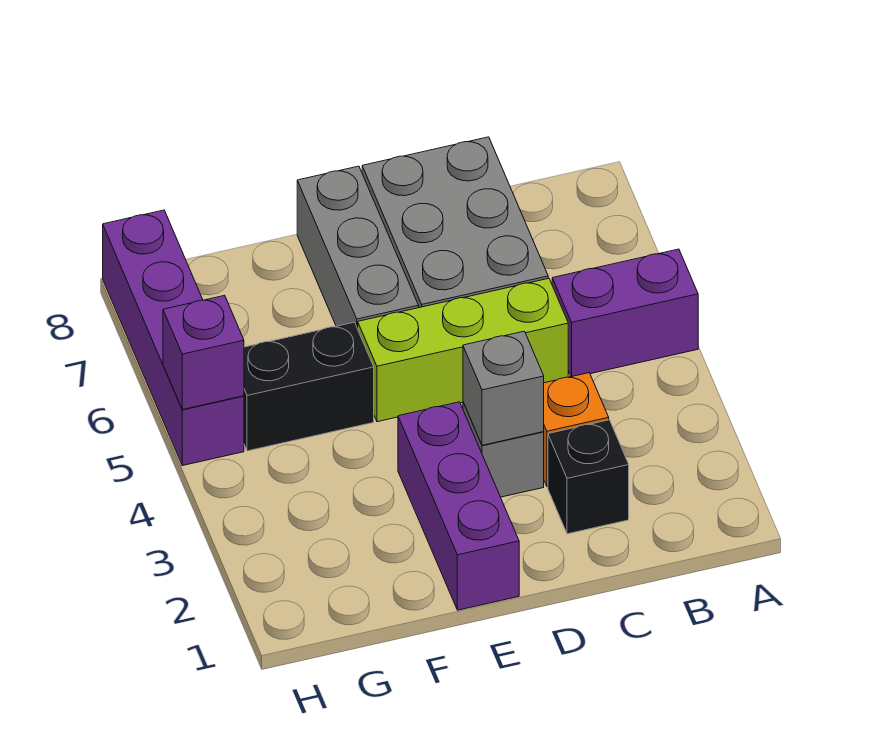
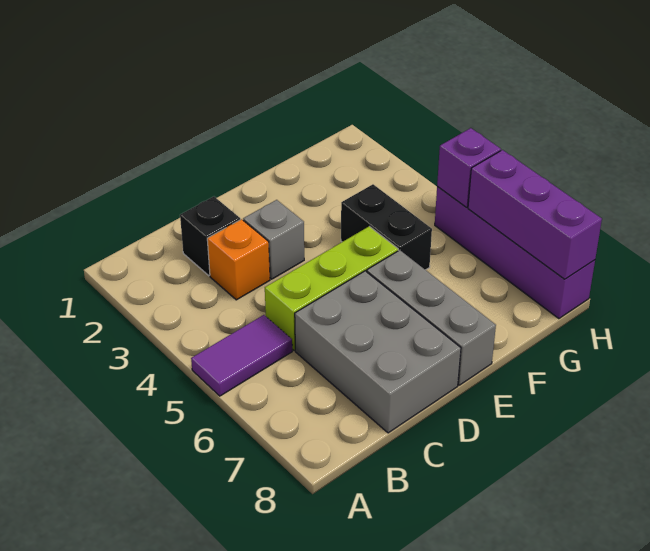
purple brick A5:B5 level 1 -> purple tile A5:B5 level 1
grey brick D3 level 2 -> none
purple brick E1:E3 level 1 -> purple brick H6:H8 level 2
black brick F5:G5 level 1 -> black brick F4:F5 level 1

